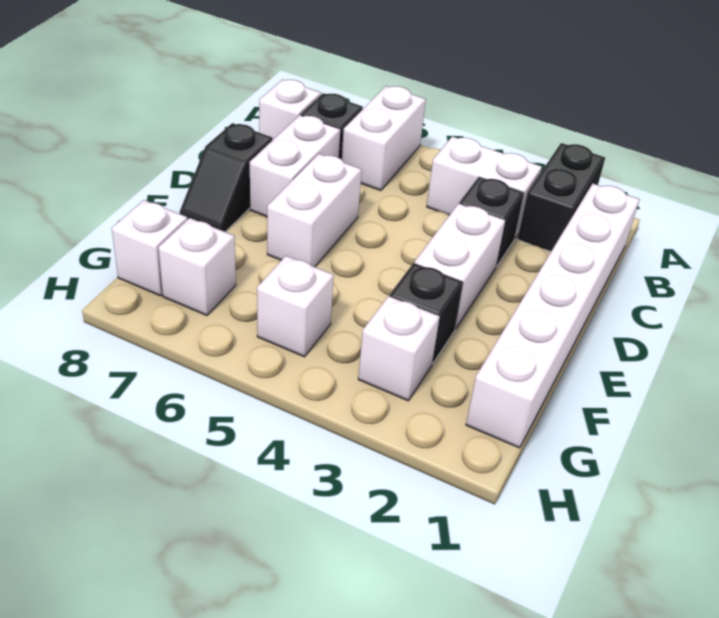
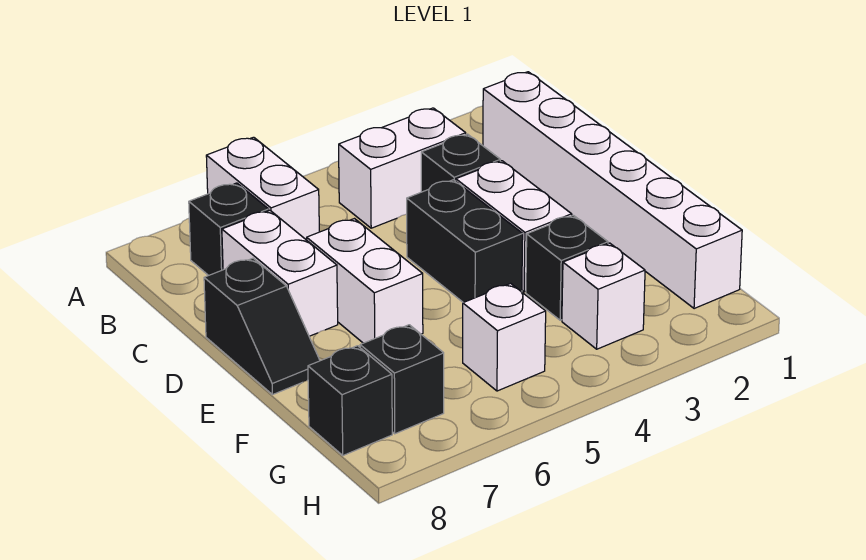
black brick A2:B2 level 1 -> black brick D4:E4 level 1
white brick B8 level 1 -> none
white brick G7 level 1 -> black brick G7 level 1
white brick G8 level 1 -> black brick G8 level 1

